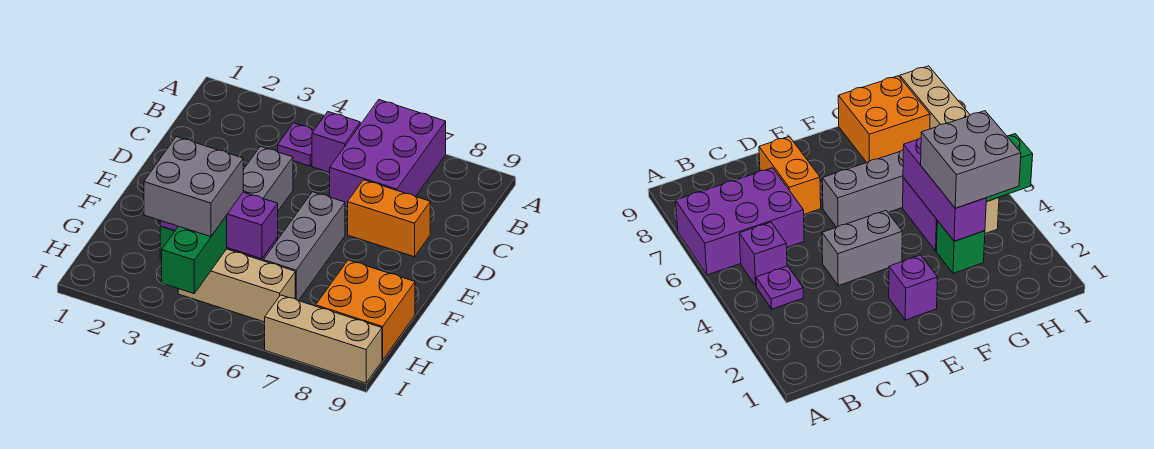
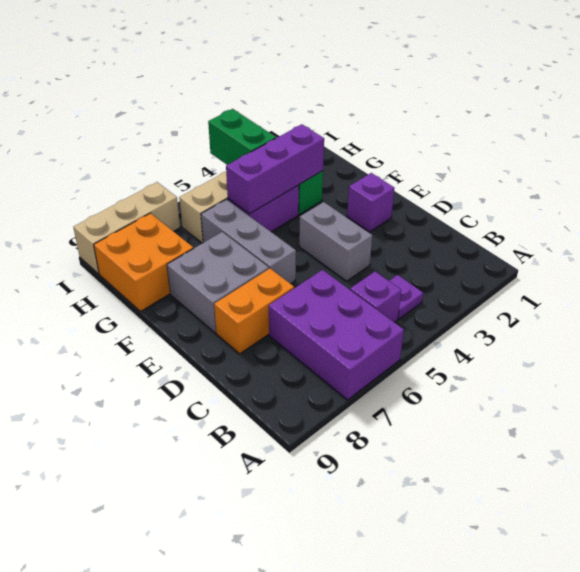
grey brick G3:H4 level 3 -> grey brick E7:F8 level 1

